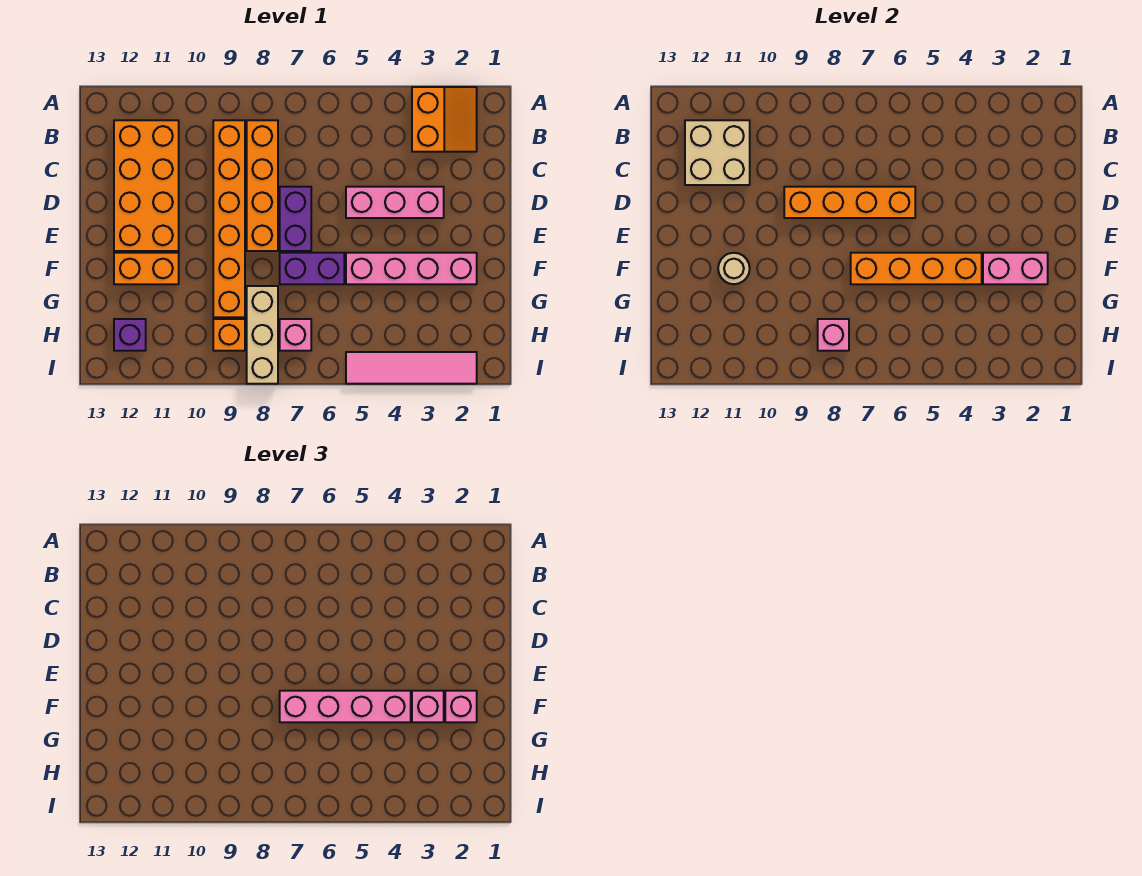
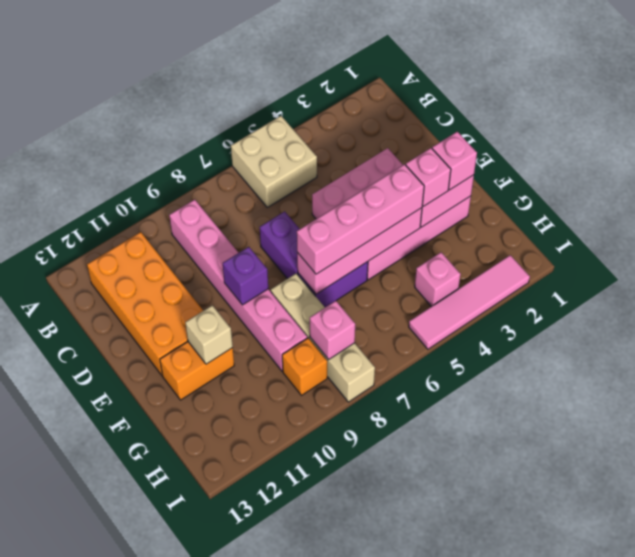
orange slope A2:B3 level 1 top 3 -> none
orange brick B8:E8 level 1 -> none
orange brick B9:G9 level 1 -> pink brick B9:G9 level 1
tan brick B11:C12 level 2 -> tan brick A5:B6 level 1
orange brick D6:D9 level 2 -> none
orange brick F4:F7 level 2 -> pink brick F4:F7 level 2
tan round brick F11 level 2 -> tan brick F11 level 2
tan brick G8:I8 level 1 -> tan brick F8:I8 level 1
pink brick H7 level 1 -> pink brick H4 level 1
purple brick H12 level 1 -> purple brick E9 level 2

